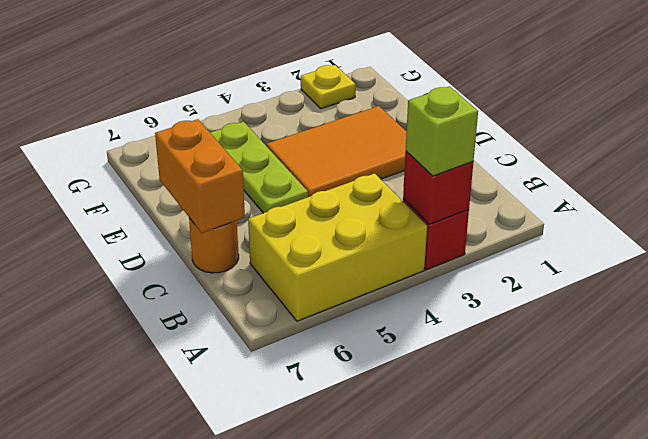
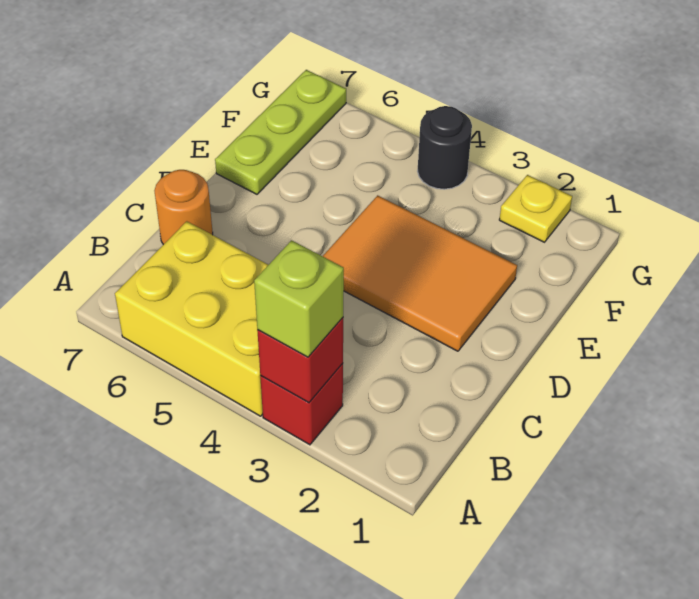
orange brick C7:D7 level 2 -> none
lime plate D5:F5 level 1 -> lime plate E7:G7 level 1
none -> black round brick G4 level 1

